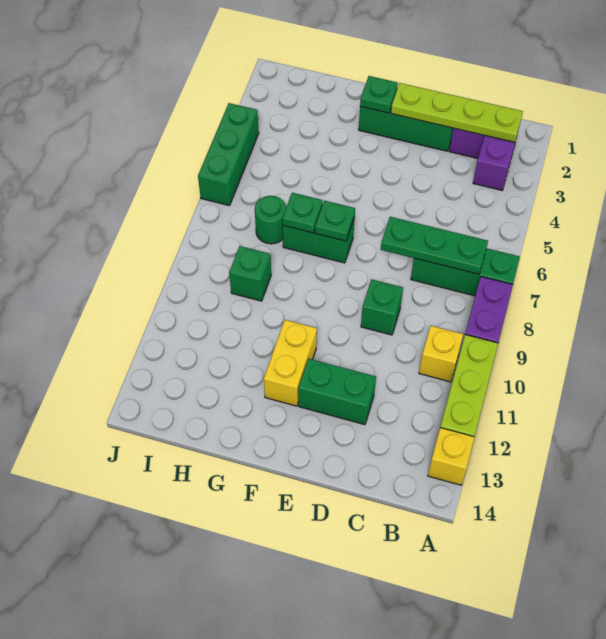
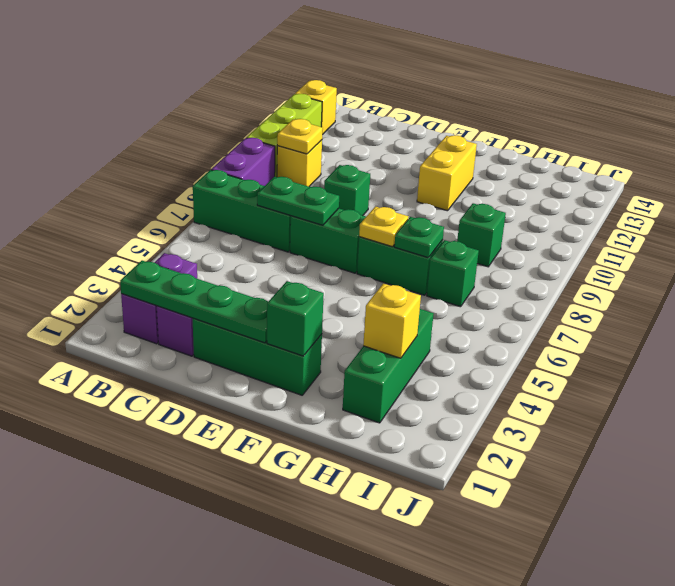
lime plate B2:E2 level 2 -> green plate B2:E2 level 2
green plate B7:D7 level 2 -> green plate C7:D7 level 2
none -> yellow plate B10 level 2
green brick D12:E12 level 1 -> green brick D7:E7 level 1
green plate F2 level 2 -> green brick F2 level 2
green plate F7 level 2 -> yellow plate F7 level 2
none -> yellow brick H3 level 2
green round brick H7 level 1 -> green brick H7 level 1
green brick J4:J6 level 1 -> green brick H2:H4 level 1

